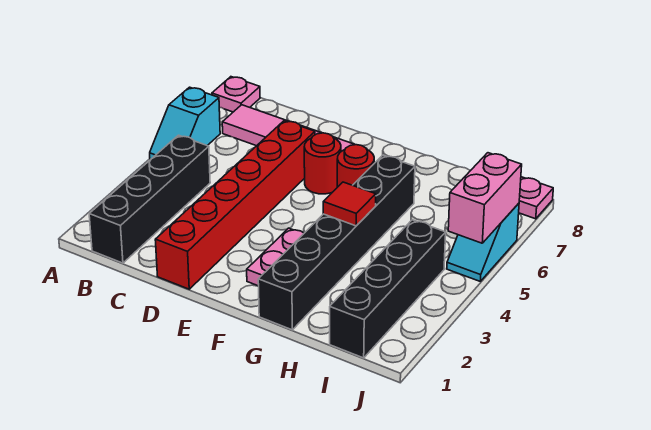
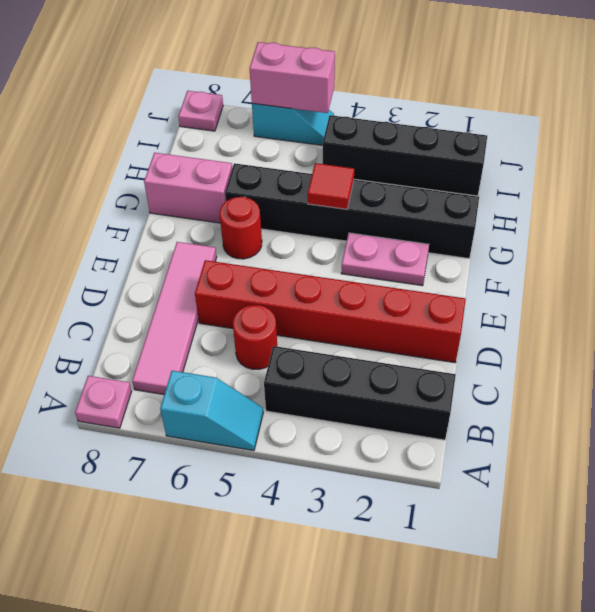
red round brick E6 level 1 -> red round brick C5 level 1
none -> pink brick G7:G8 level 1

